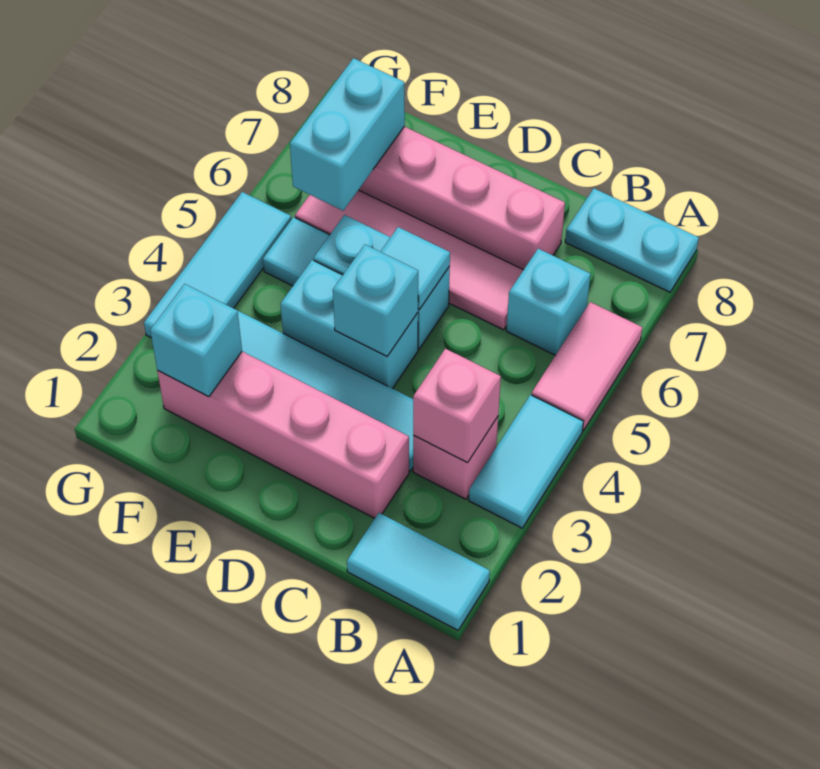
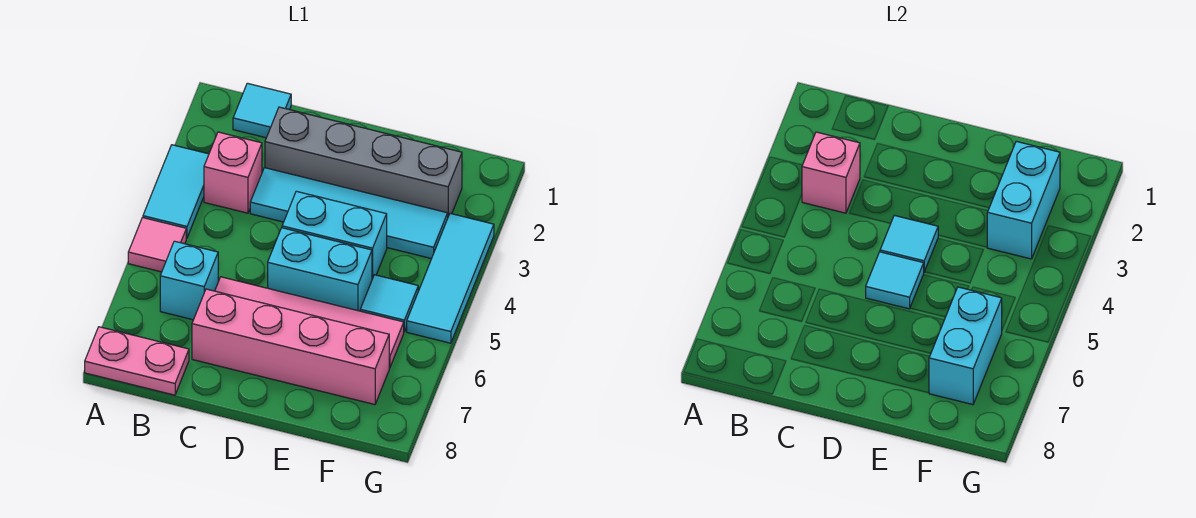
cyan tile A1:B1 level 1 -> cyan tile B1 level 1
pink tile A5:A6 level 1 -> pink tile A5 level 1
cyan plate A8:B8 level 1 -> pink plate A8:B8 level 1
pink brick C2:F2 level 1 -> grey brick C2:F2 level 1
cyan brick D4 level 2 -> cyan tile D4 level 2
cyan brick F2 level 2 -> cyan brick F2:F3 level 2

